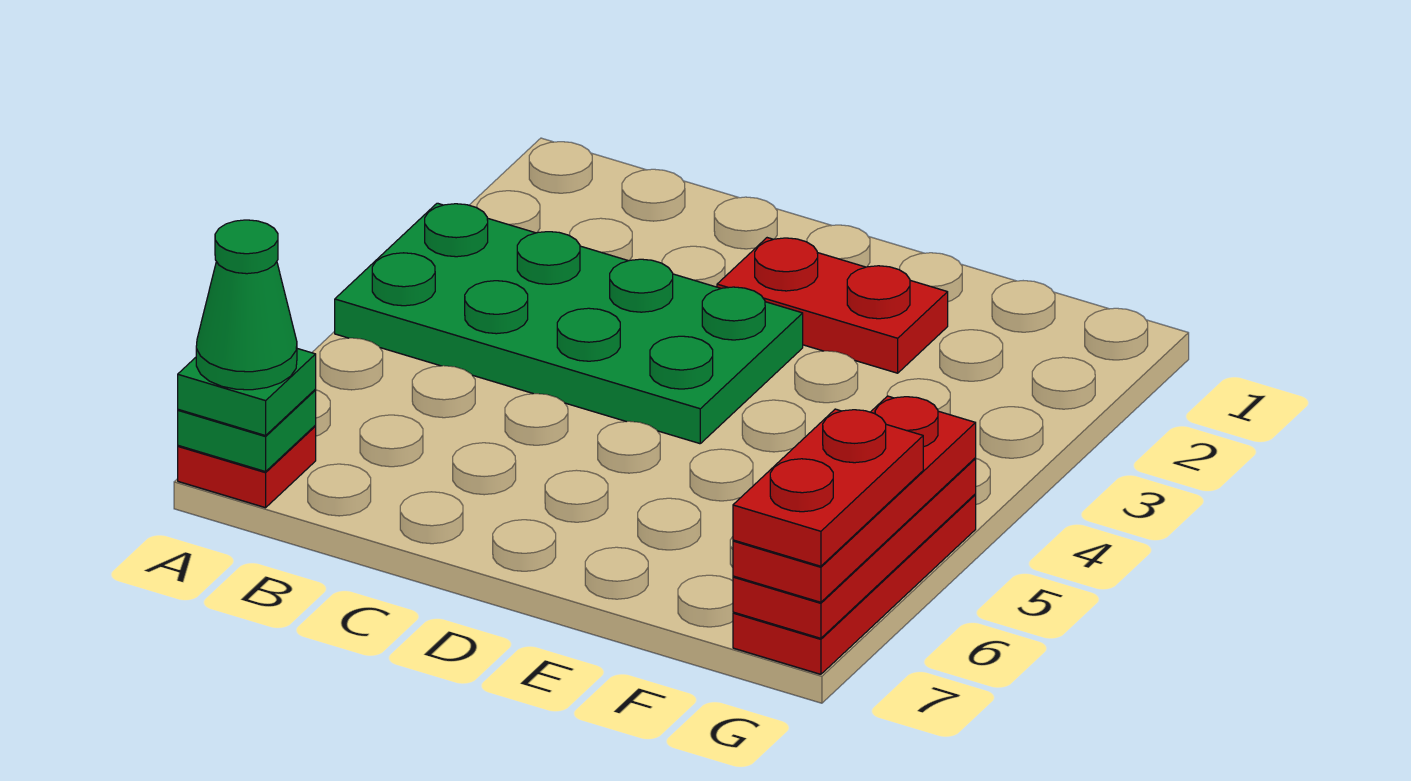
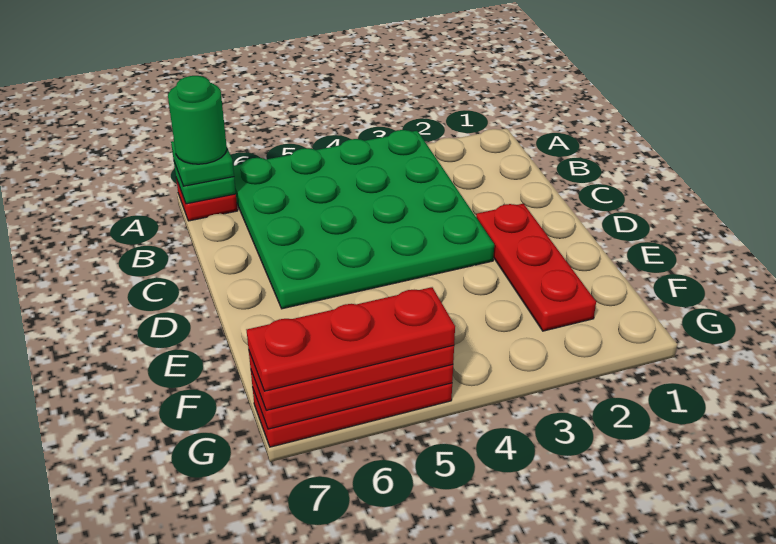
green plate A3:D4 level 1 -> green plate A3:D6 level 1
green cone A7 level 4 -> green round brick A7 level 4
red plate D2:E2 level 1 -> red plate D2:F2 level 1
red plate G6:G7 level 4 -> red plate G5:G7 level 4

